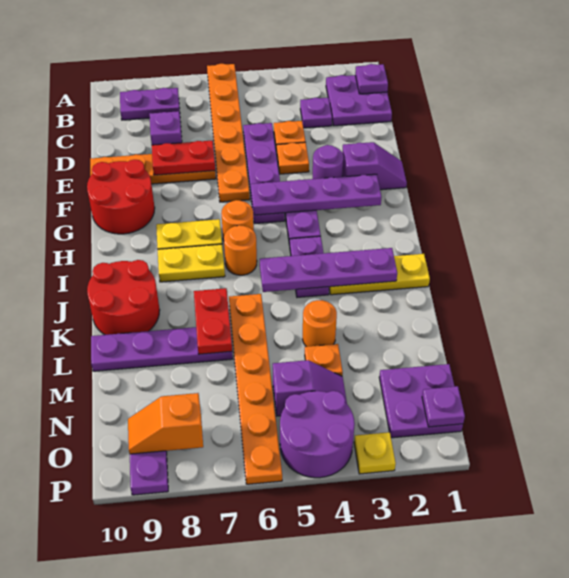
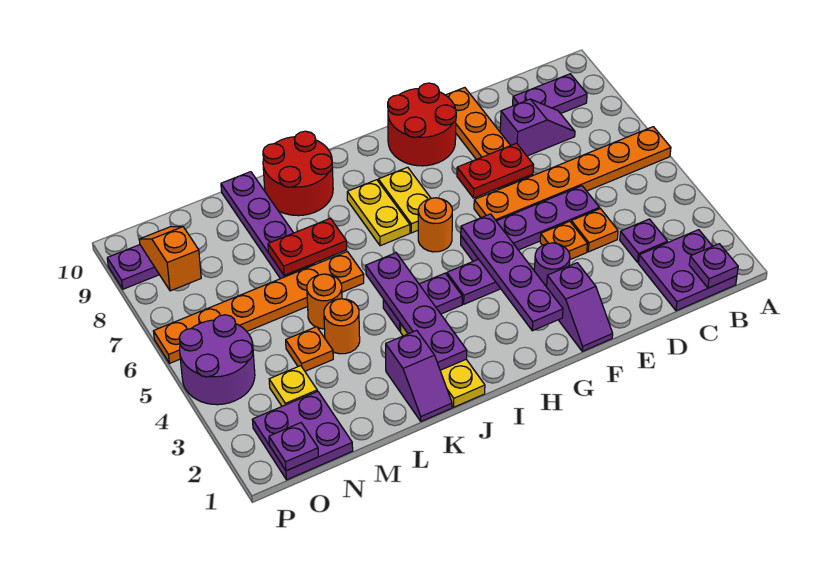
purple plate B8:B9 level 1 -> purple plate B9:C9 level 1
red plate E7:E8 level 2 -> red plate E7:F7 level 2
orange round brick I6 level 1 -> orange round brick L5 level 1
purple slope N4:N5 level 1 top 5 -> purple slope K1:K2 level 1 top 2
yellow plate P3 level 1 -> yellow plate N3 level 1

